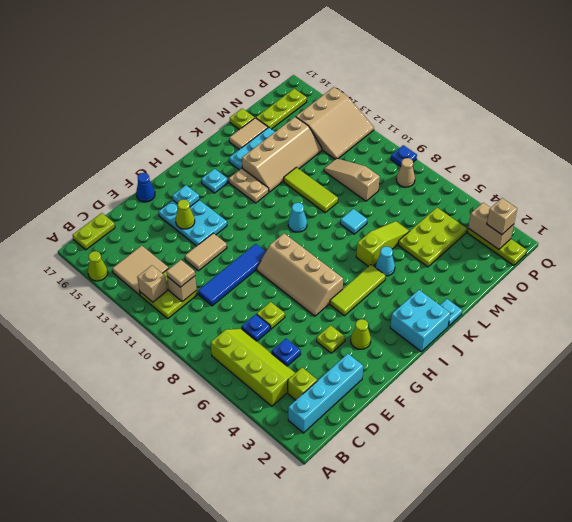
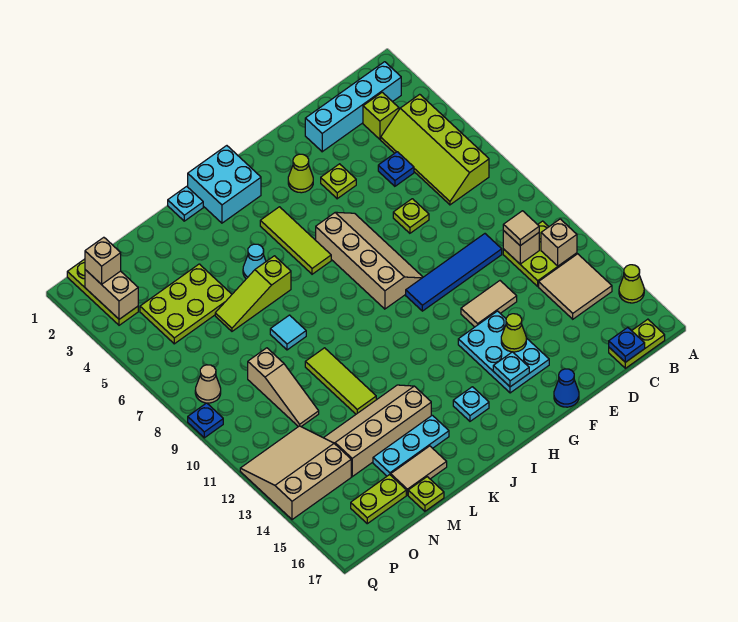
blue plate D7 level 1 -> blue plate C17 level 2
lime tile H5:J5 level 1 -> lime tile I4:I6 level 1
cyan cone J10 level 1 -> none
tan plate J13:J14 level 1 -> none
lime plate N16:P16 level 1 -> lime plate N16:O16 level 1

